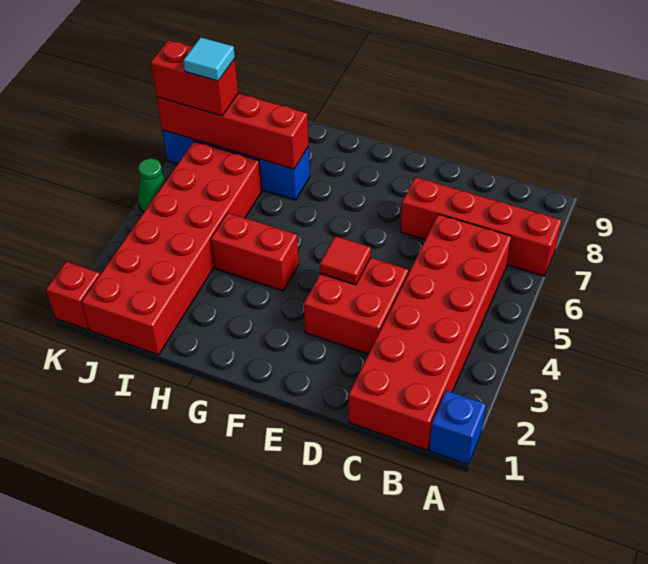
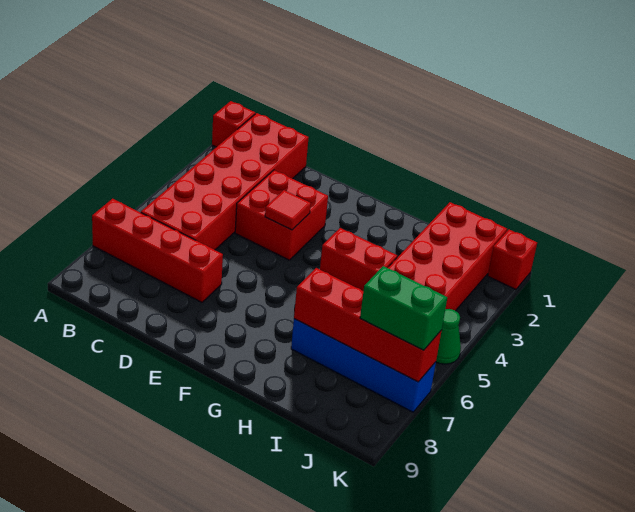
blue brick A1 level 1 -> red brick A1 level 1
red brick J7:K7 level 3 -> green brick J7:K7 level 3
cyan tile J7 level 4 -> none

